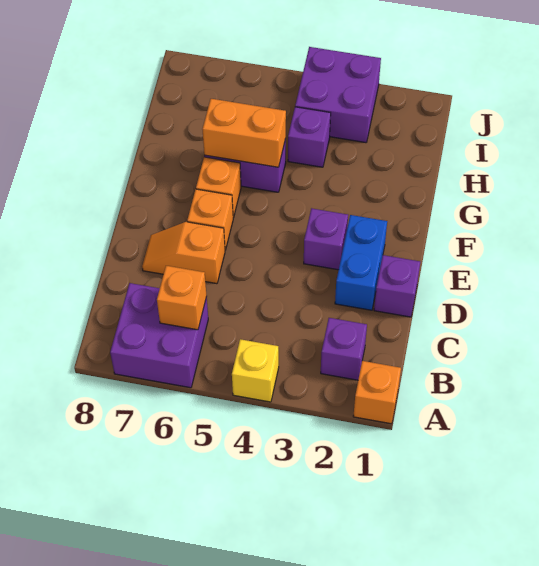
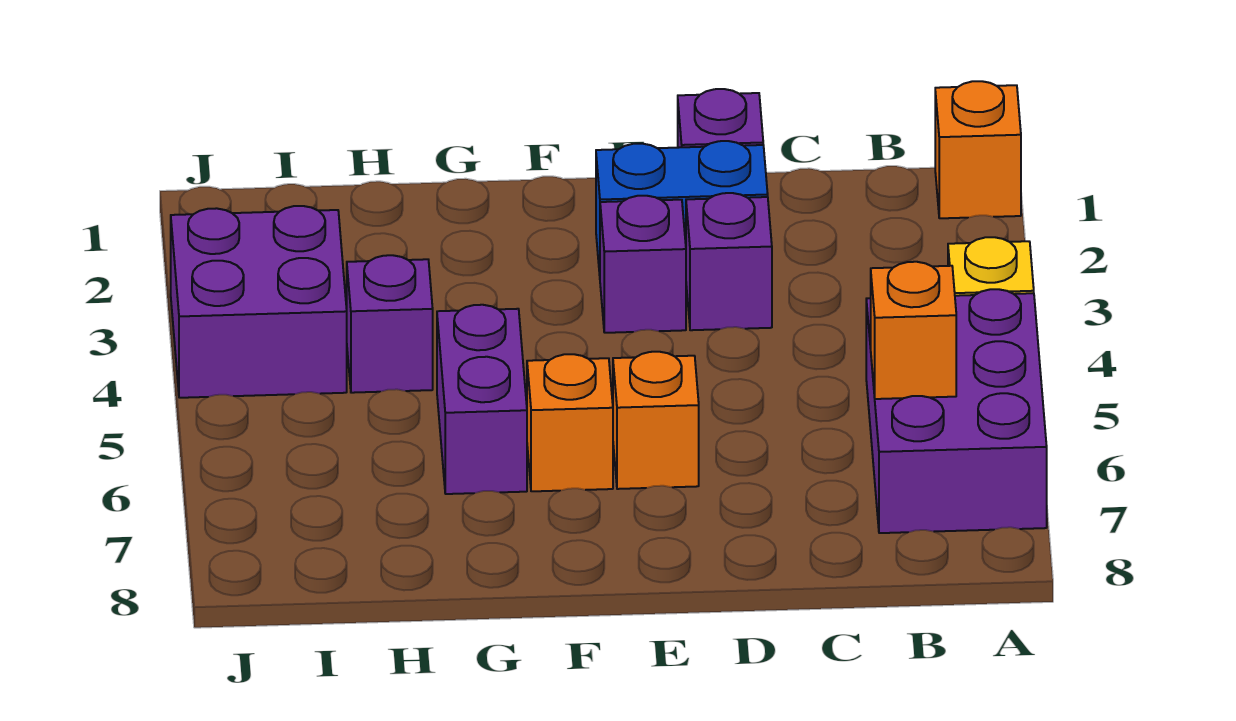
purple brick A6:B7 level 1 -> purple brick A5:B7 level 1
purple brick B2 level 1 -> purple brick D3 level 1
orange slope D6:D7 level 1 top 6 -> none
orange brick G5:G6 level 2 -> none

